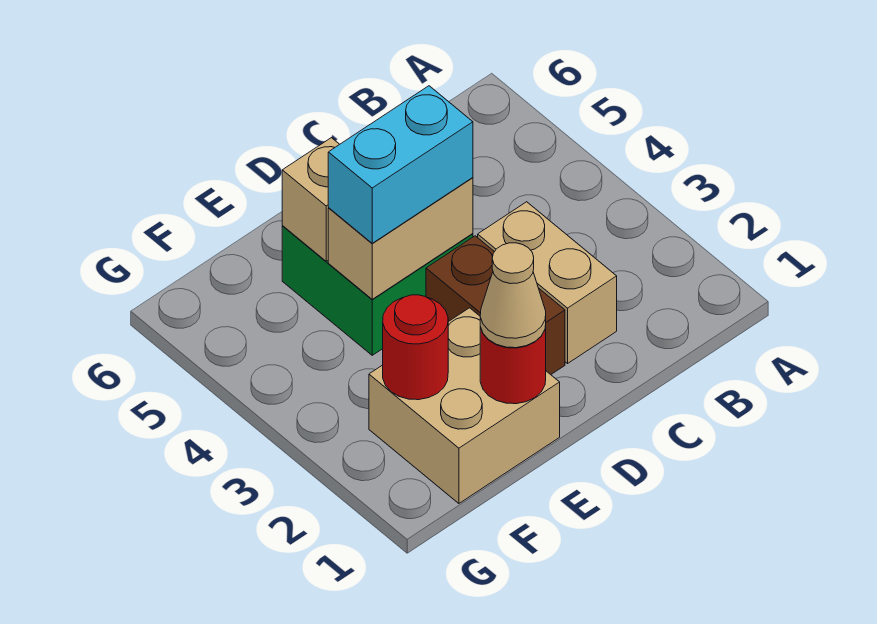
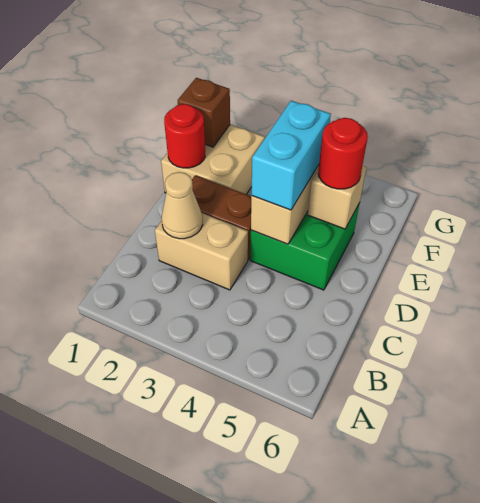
tan cone E1 level 3 -> tan cone C2 level 2
none -> brown brick F1 level 2
red round brick F2 level 2 -> red round brick E5 level 3

